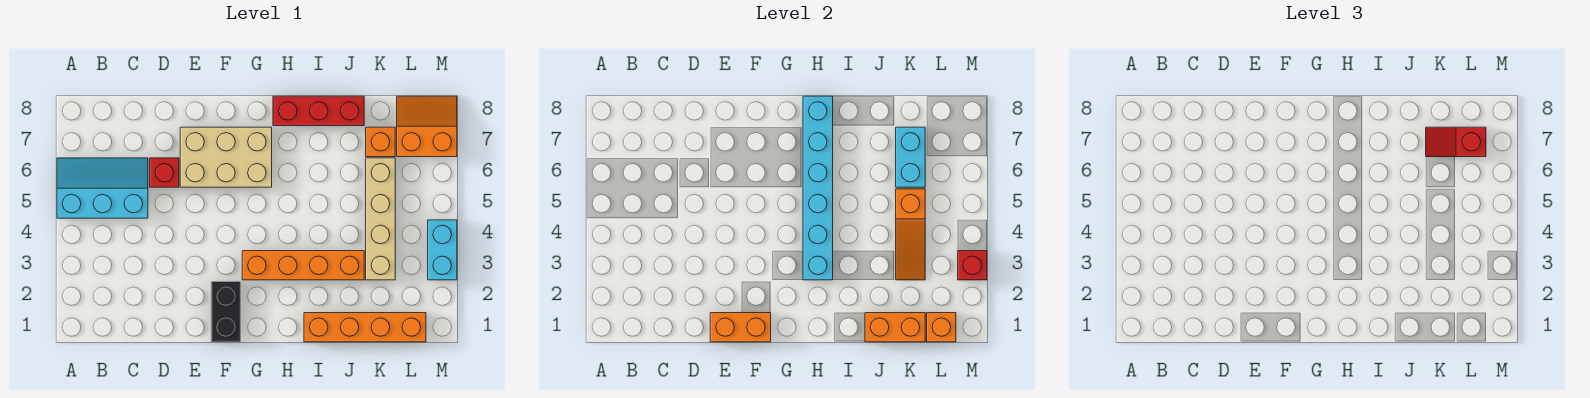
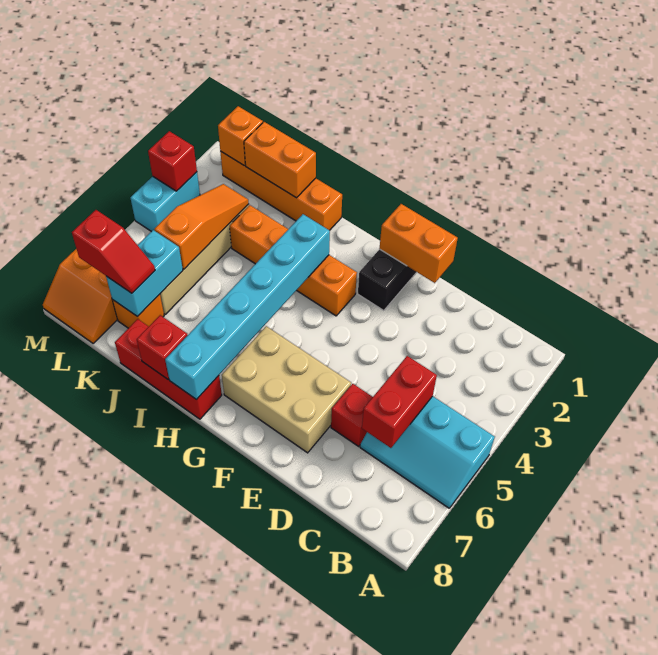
none -> red brick C5:C6 level 2
none -> red brick I8 level 2

